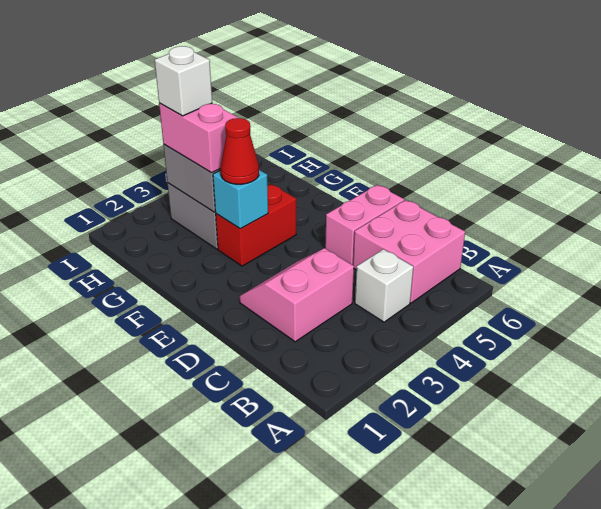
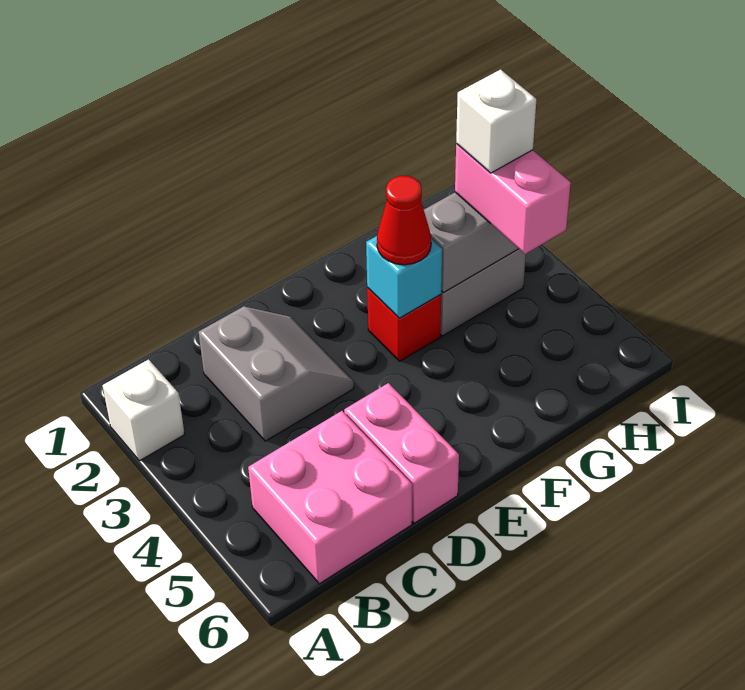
white brick B4 level 1 -> white brick A2 level 1
pink slope C2:D3 level 1 top C -> grey slope C2:D3 level 1 top C
red brick F3:F4 level 1 -> red brick F3 level 1
pink brick G3:H3 level 3 -> pink brick H3:H4 level 3

